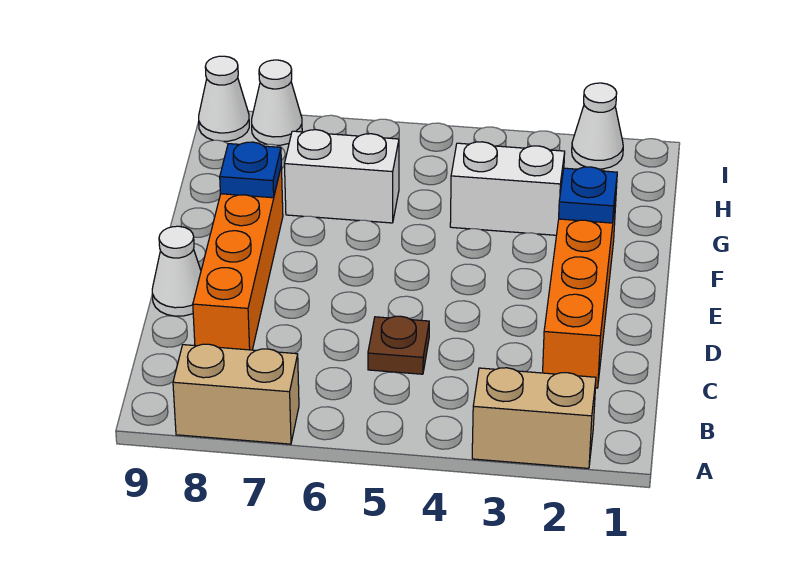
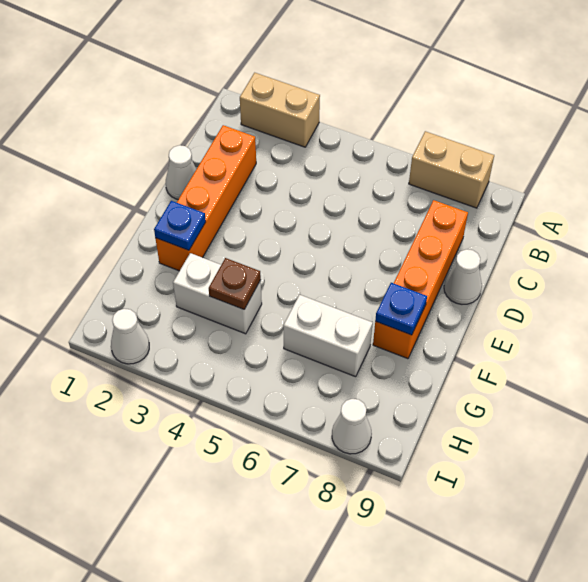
brown plate C5 level 1 -> brown plate G4 level 2
white cone I9 level 1 -> white cone D1 level 1

